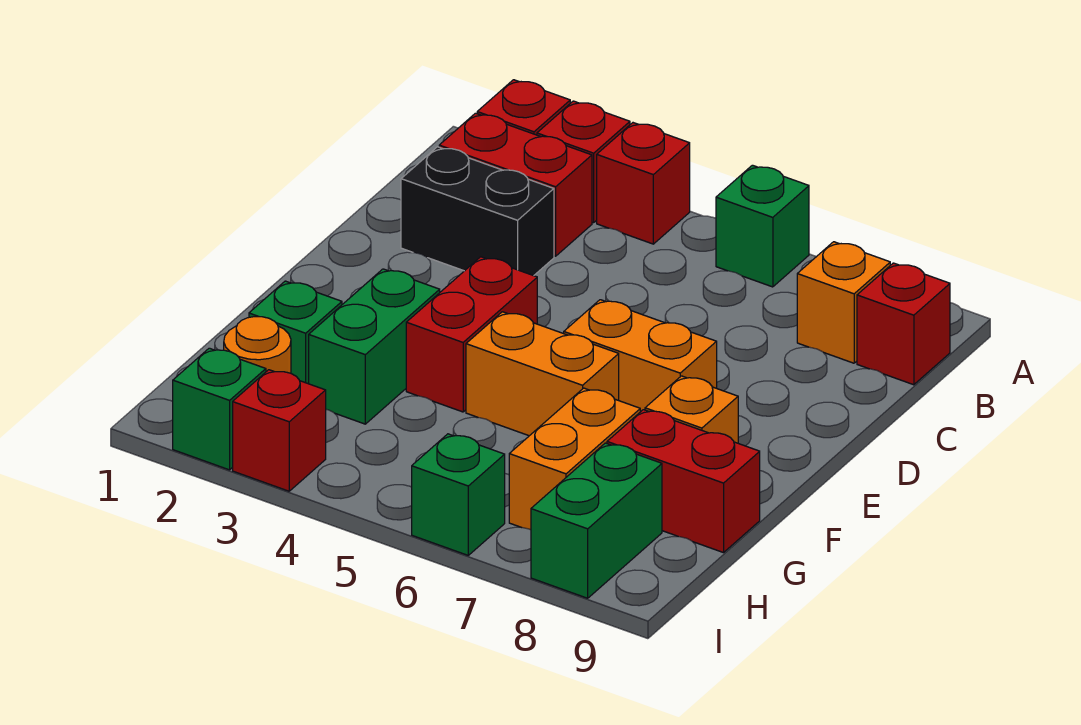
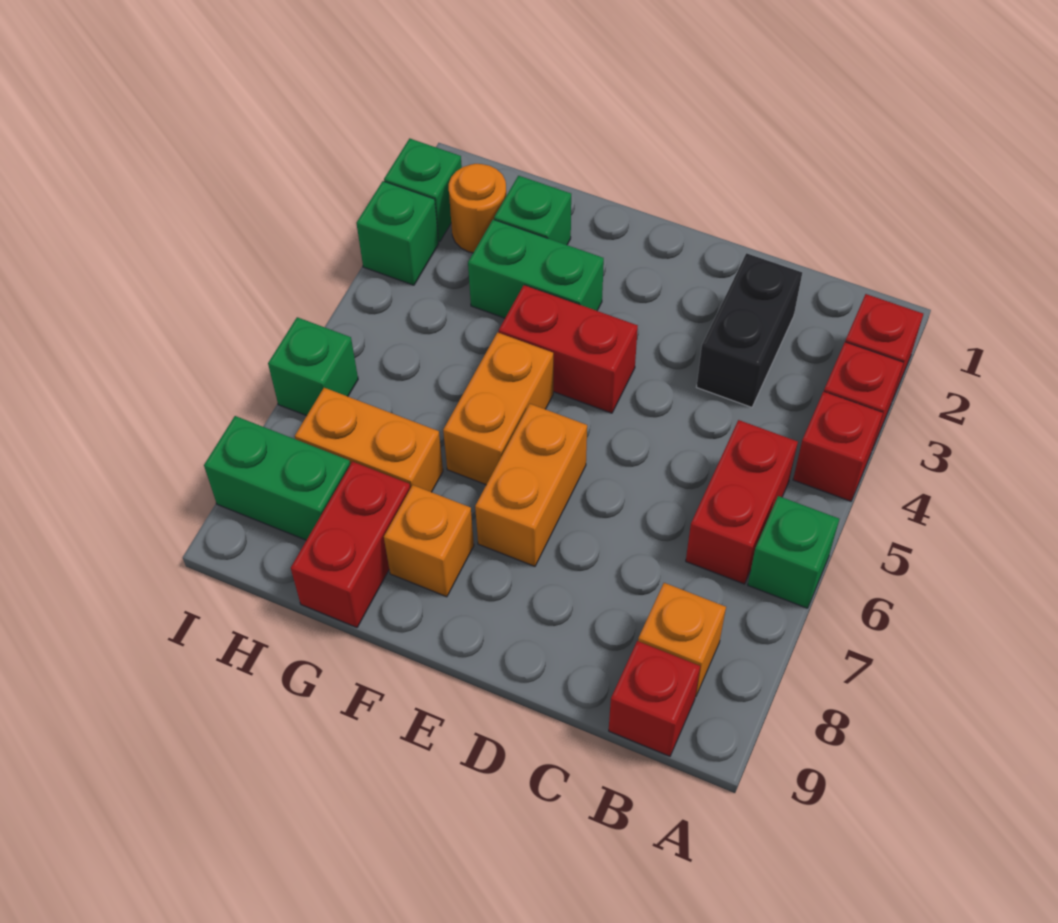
red brick B2:B3 level 1 -> red brick B5:B6 level 1
red brick I3 level 1 -> green brick I3 level 1

